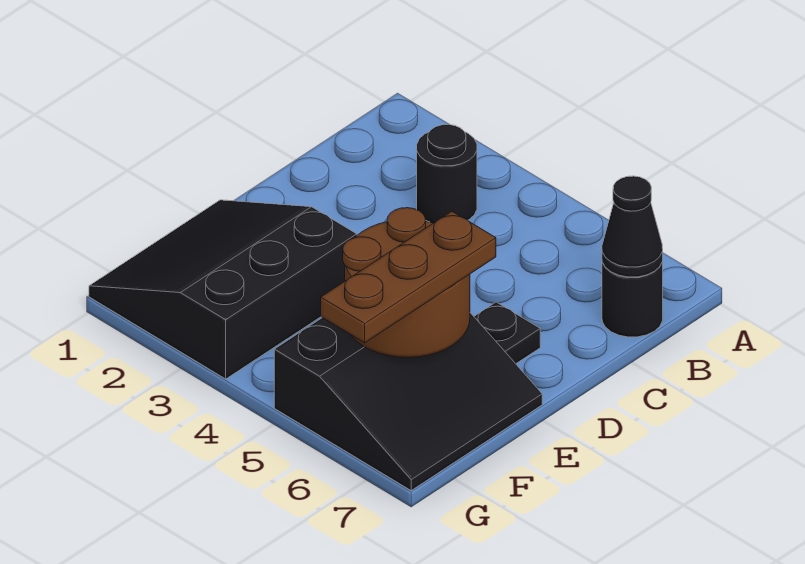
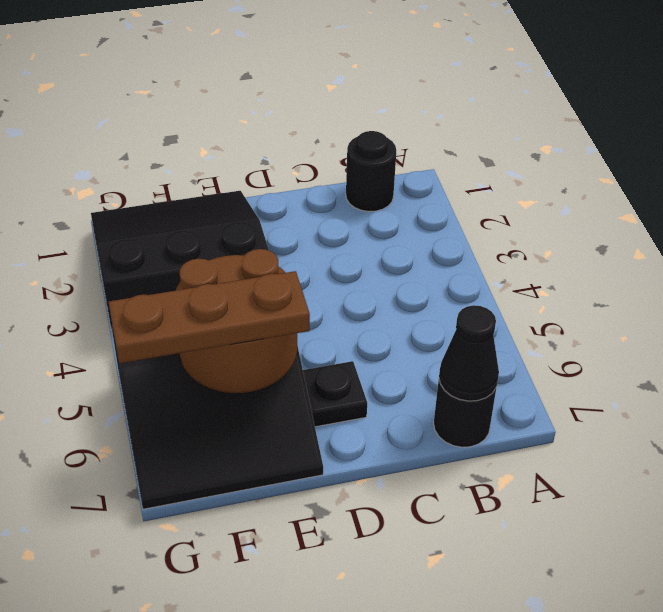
black round brick B3 level 1 -> black round brick B1 level 1

